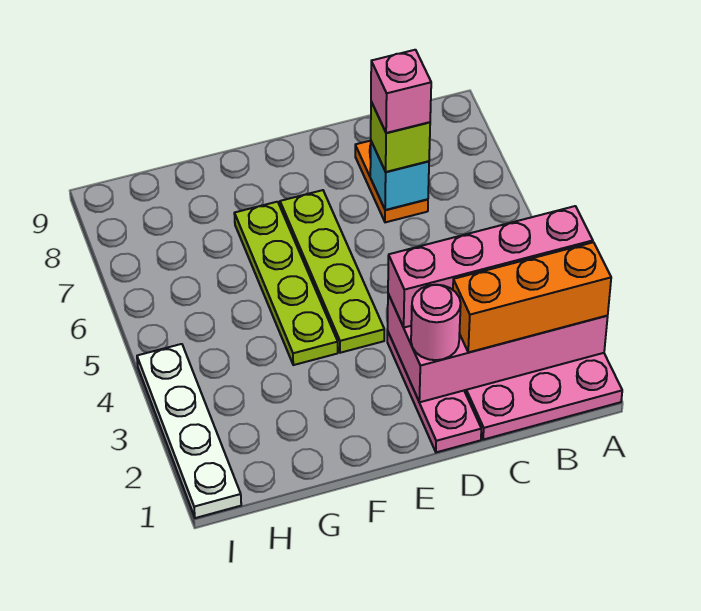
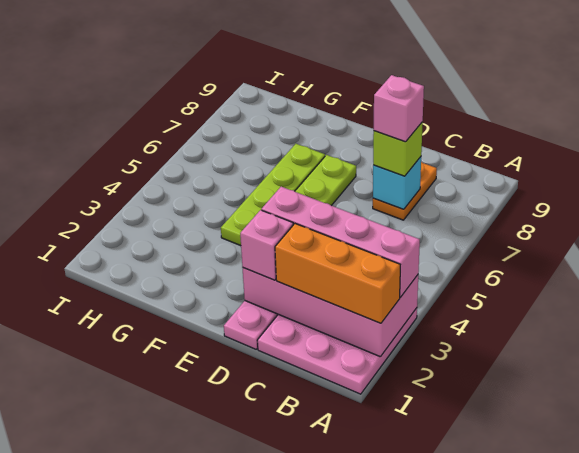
pink round brick D2 level 3 -> pink brick D2 level 3
white plate I1:I4 level 1 -> none

